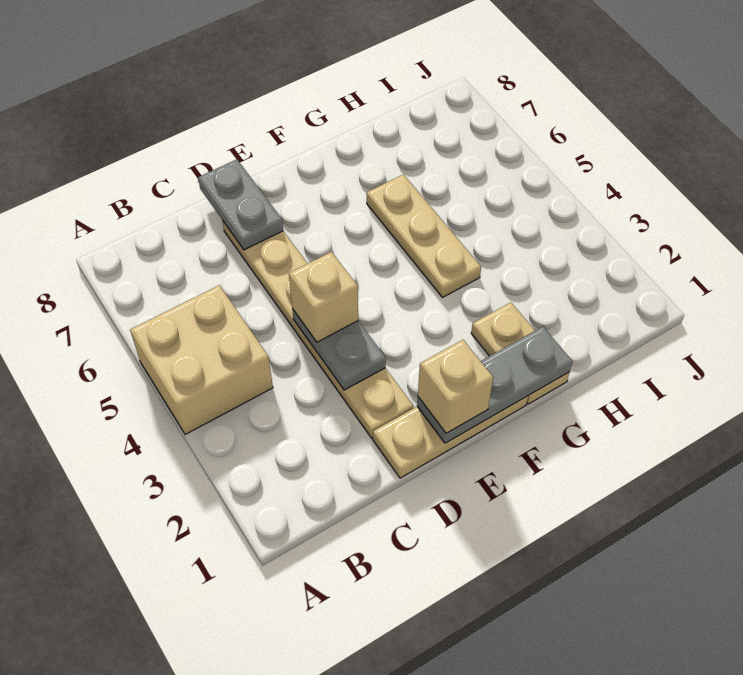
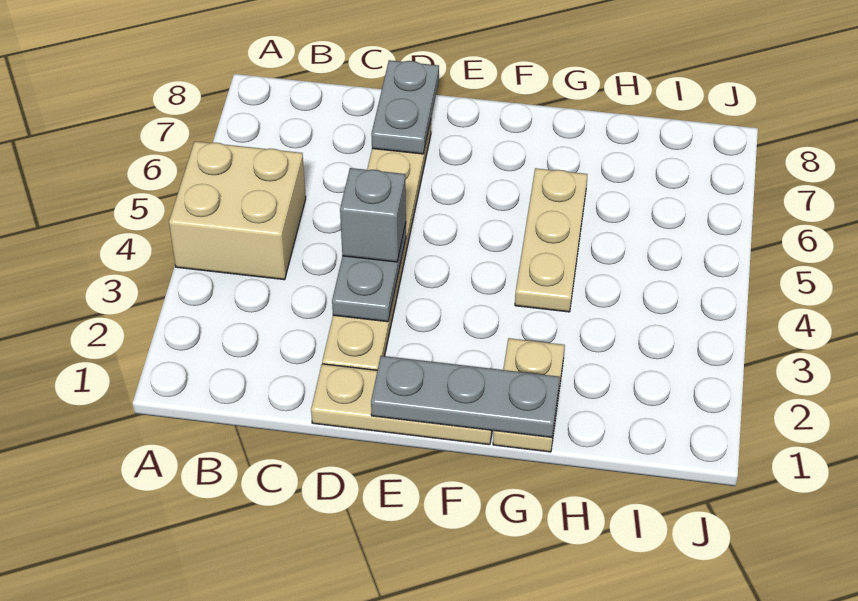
tan brick D4 level 3 -> grey brick D4 level 3
tan brick E1 level 3 -> none

